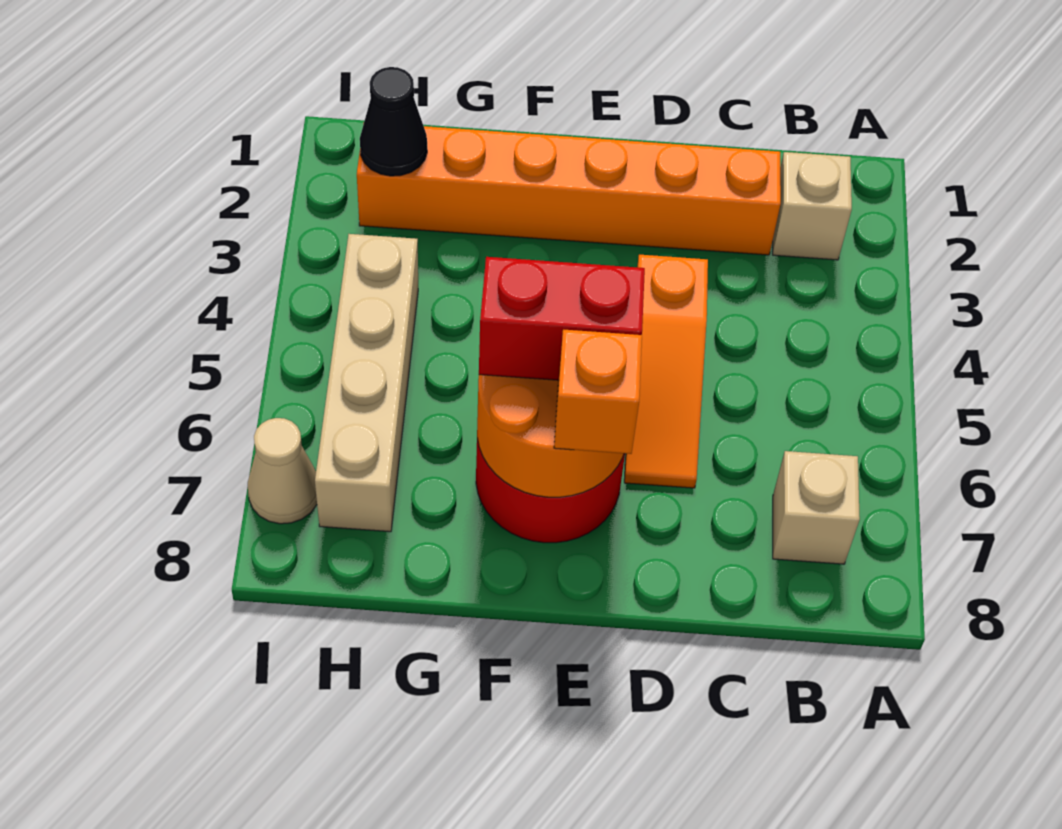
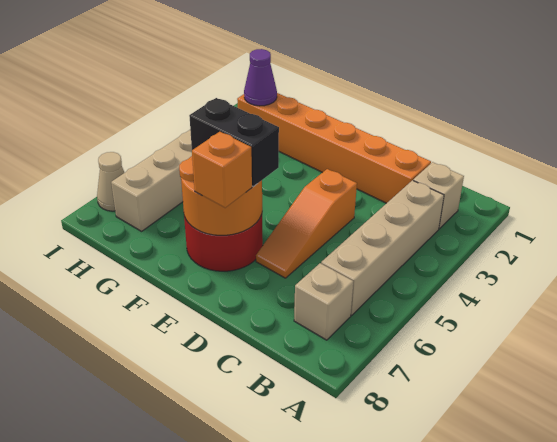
none -> tan brick B3:B6 level 1
red brick E6:F6 level 3 -> black brick E6:F6 level 3
black cone H2 level 2 -> purple cone H2 level 2

